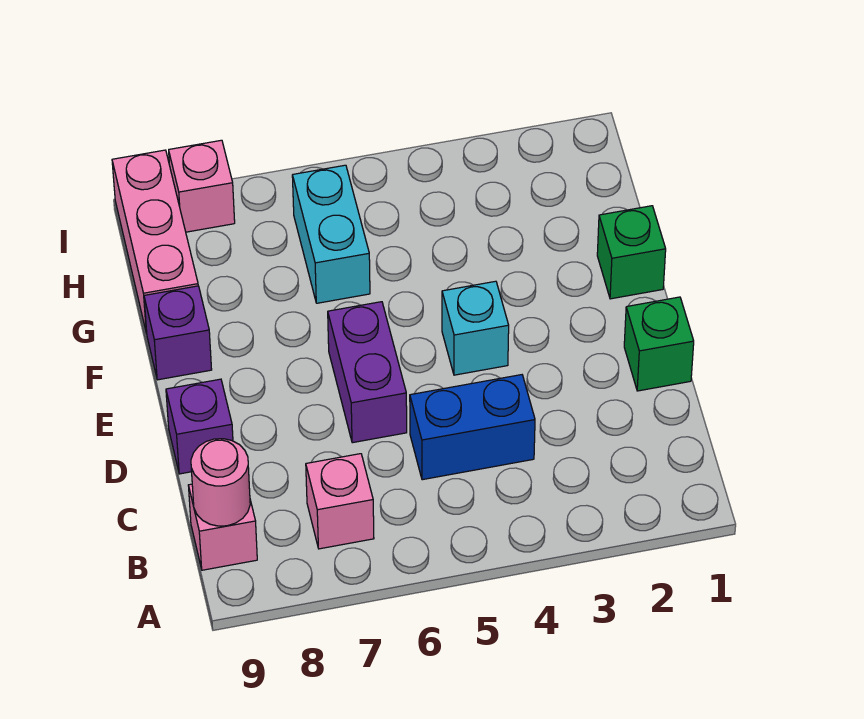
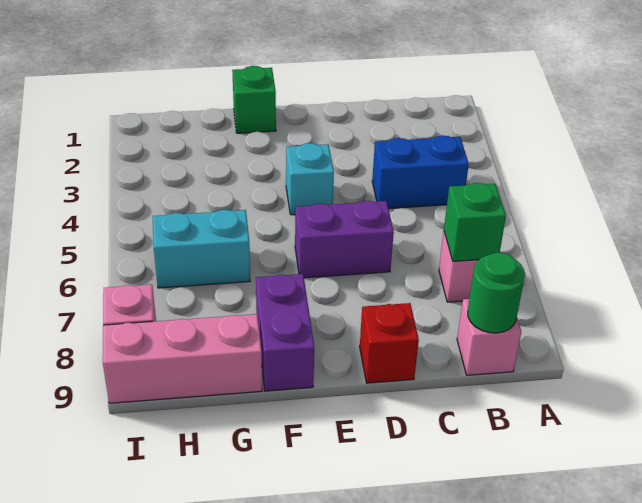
pink round brick B9 level 2 -> green round brick B9 level 2
blue brick C4:C5 level 1 -> blue brick B4:C4 level 1
green brick D1 level 1 -> green brick B7 level 2
purple brick D9 level 1 -> red brick D9 level 1
purple brick F9 level 1 -> purple brick F8:F9 level 1

